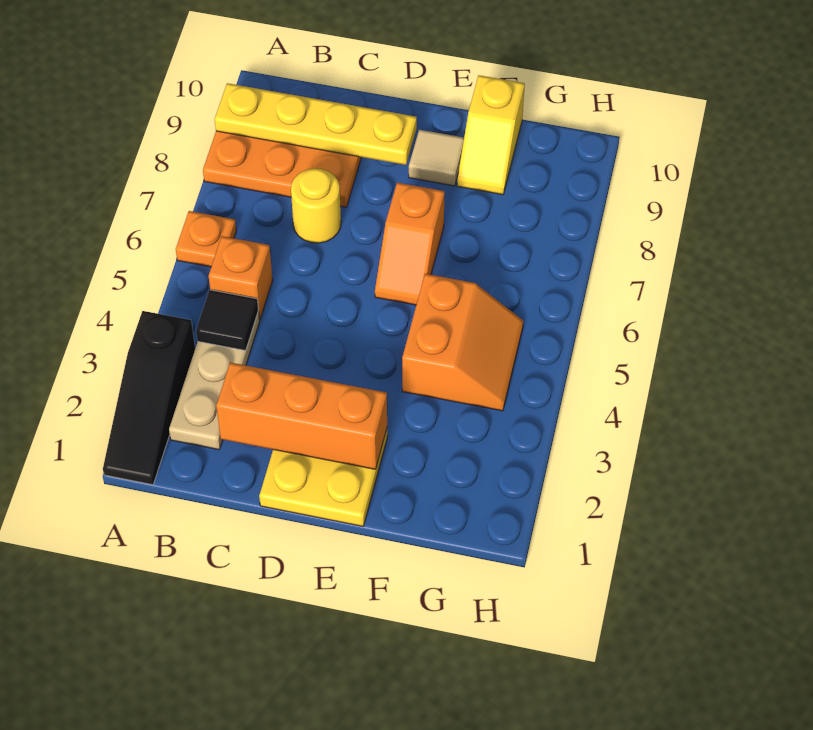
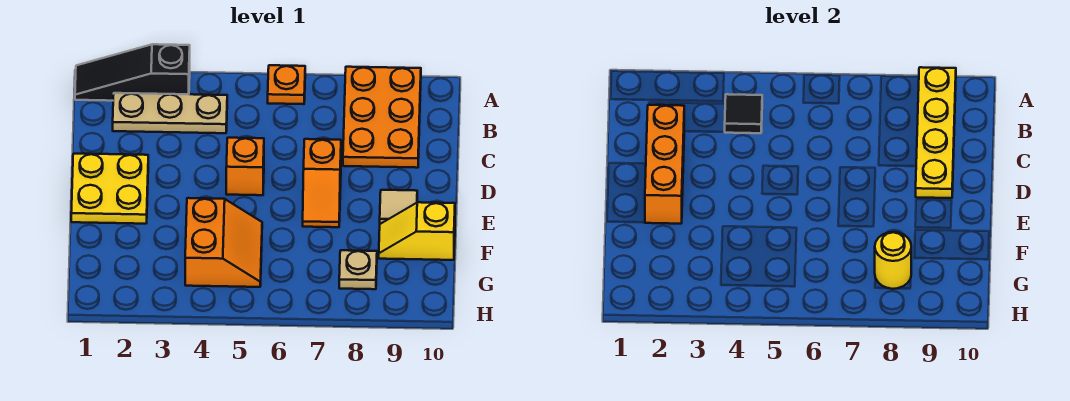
orange brick B5 level 1 -> orange brick D5 level 1
yellow round brick C7 level 1 -> yellow round brick G8 level 2
orange slope E6:E7 level 1 top 7 -> orange slope D7:E7 level 1 top D
orange slope F4:G5 level 1 top F -> orange slope F4:G5 level 1 top 4
none -> tan plate G8 level 1

